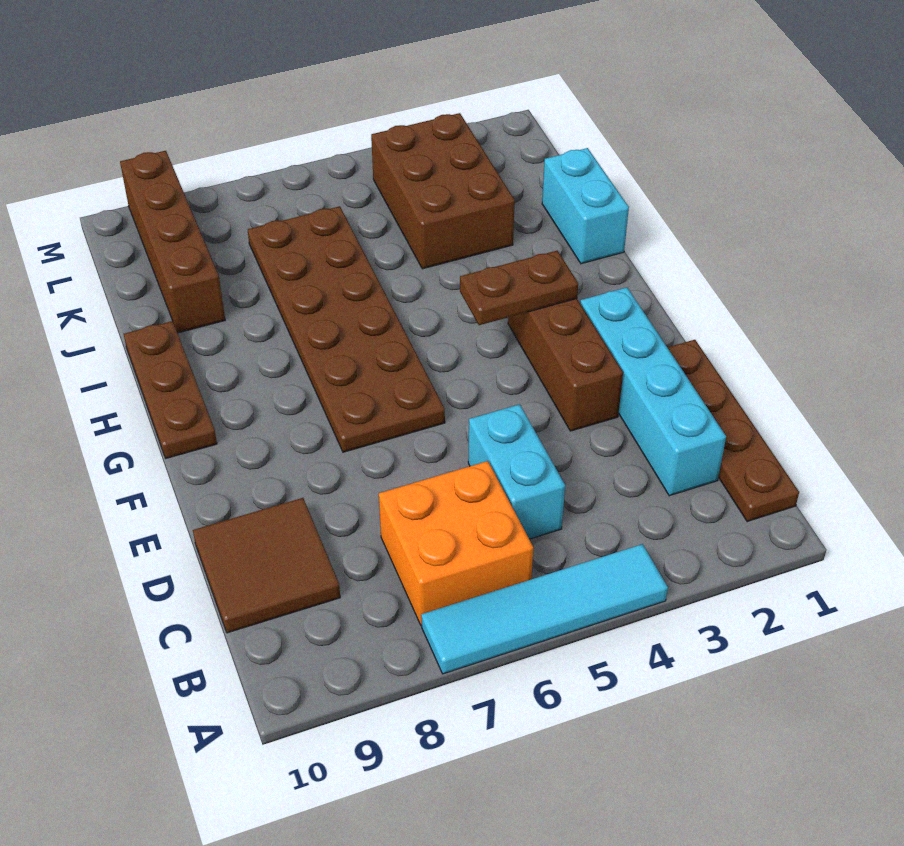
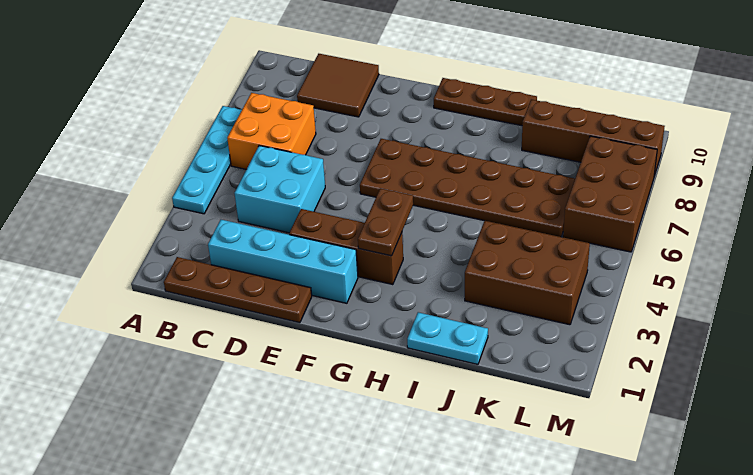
cyan tile A4:A7 level 1 -> cyan plate A4:A7 level 1
cyan brick C5:D5 level 1 -> cyan brick C4:D5 level 1
cyan brick I1:J1 level 1 -> cyan plate I1:J1 level 1
none -> brown brick L6:M8 level 1

